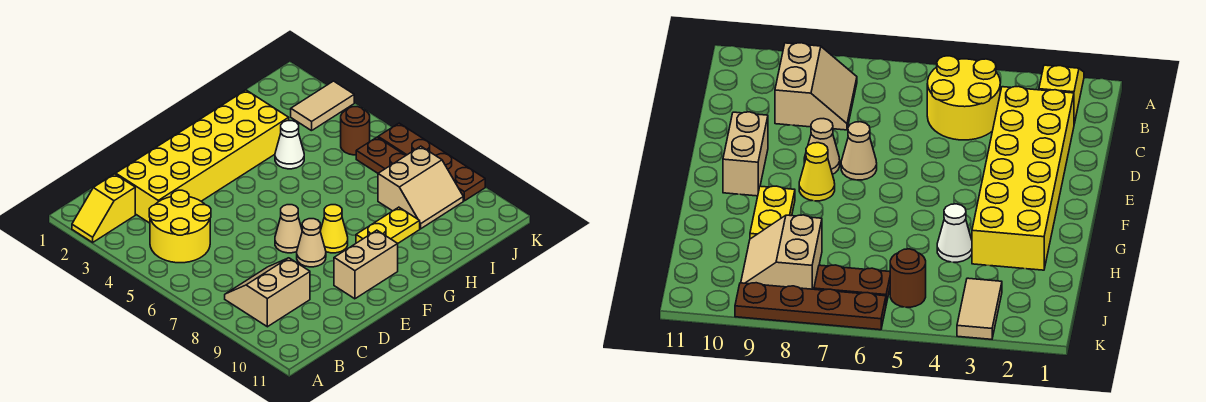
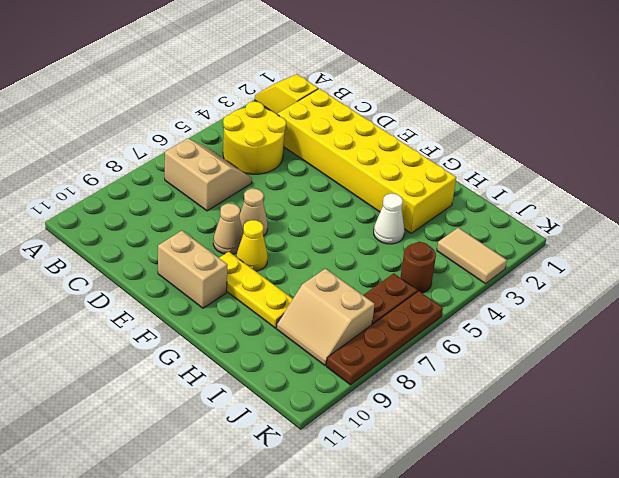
tan slope B8:C9 level 1 top 9 -> tan slope B6:C7 level 1 top 7
yellow plate G9:H9 level 1 -> yellow plate F9:H9 level 1

